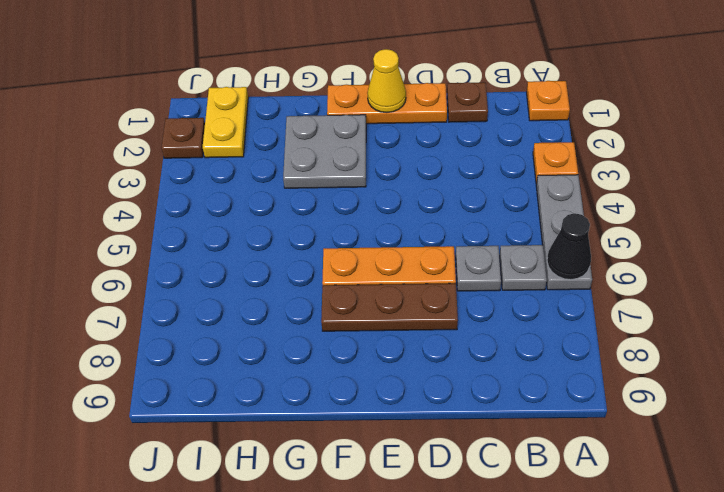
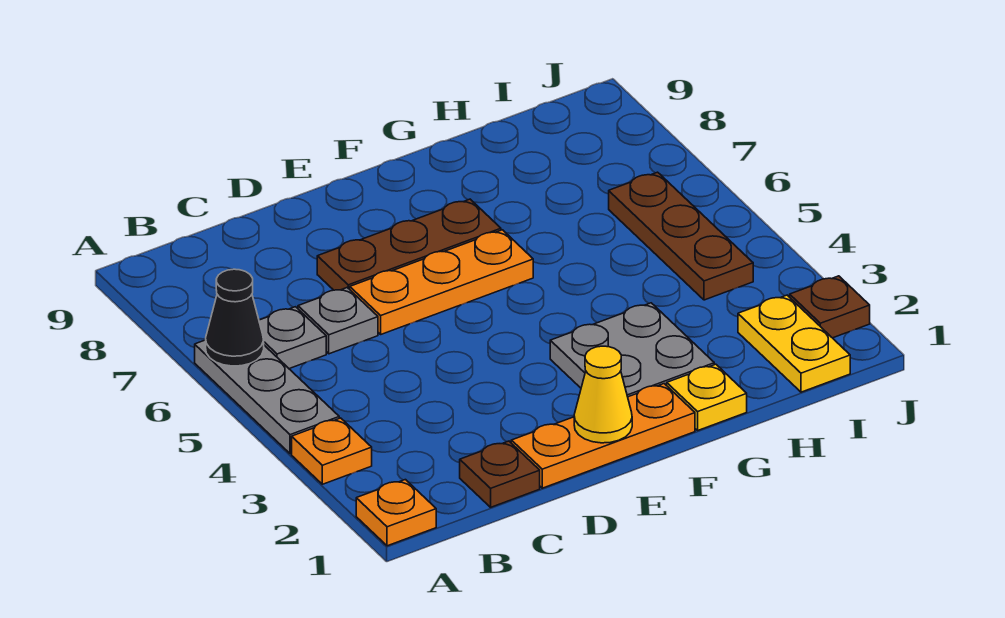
none -> yellow plate G1 level 1
none -> brown plate I4:I6 level 1

